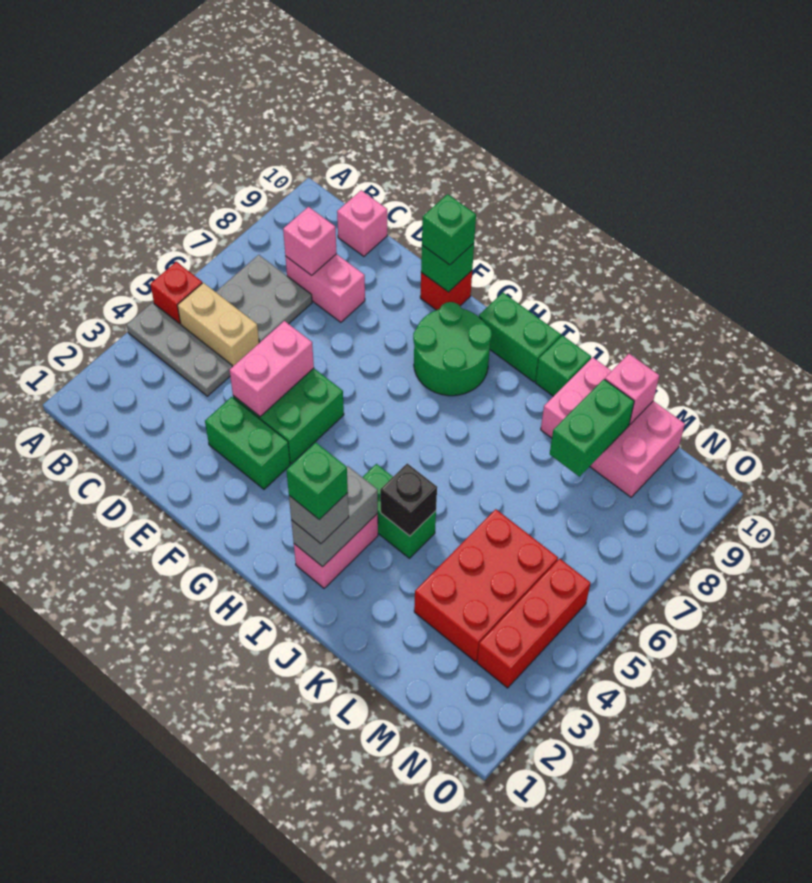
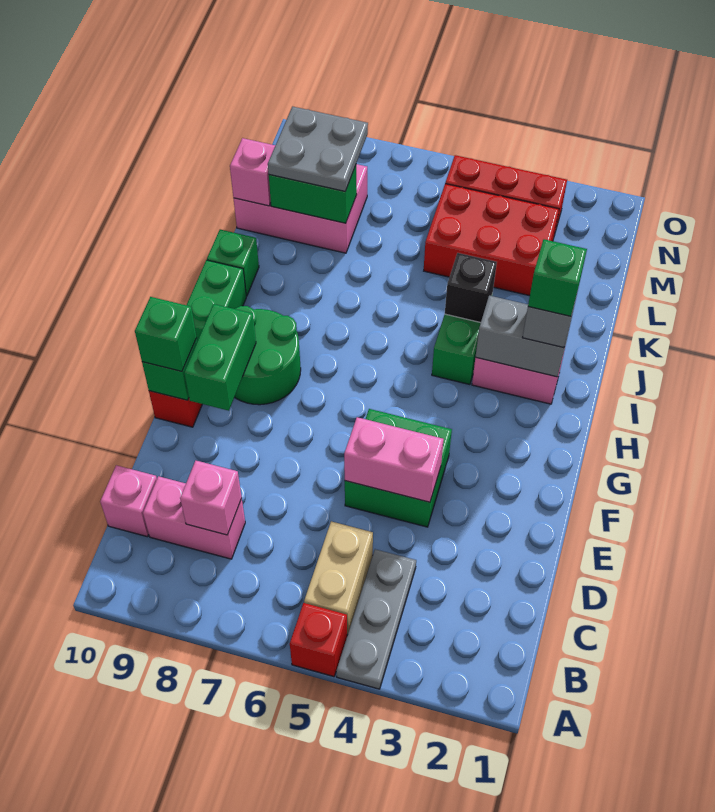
grey plate B6:C7 level 1 -> grey plate L8:M9 level 3
pink brick C8:D8 level 1 -> pink brick C8:C9 level 1
green brick E3:F3 level 1 -> green brick F9:G9 level 2
pink brick K9:M10 level 1 -> pink brick L8:M10 level 1

